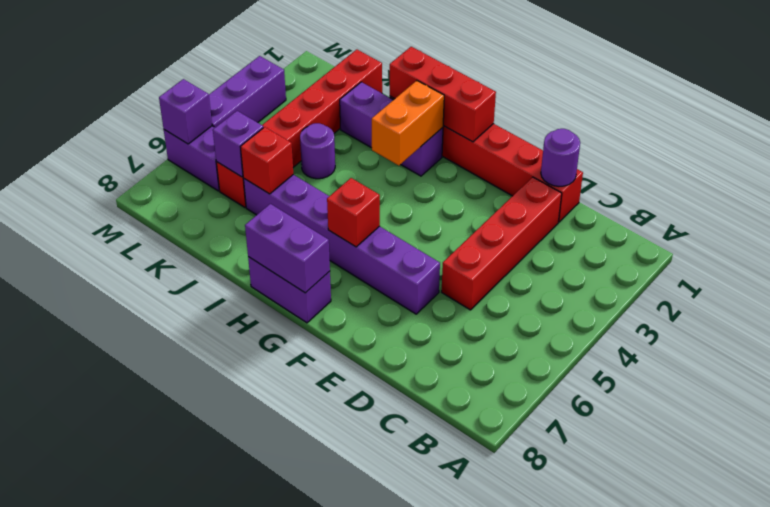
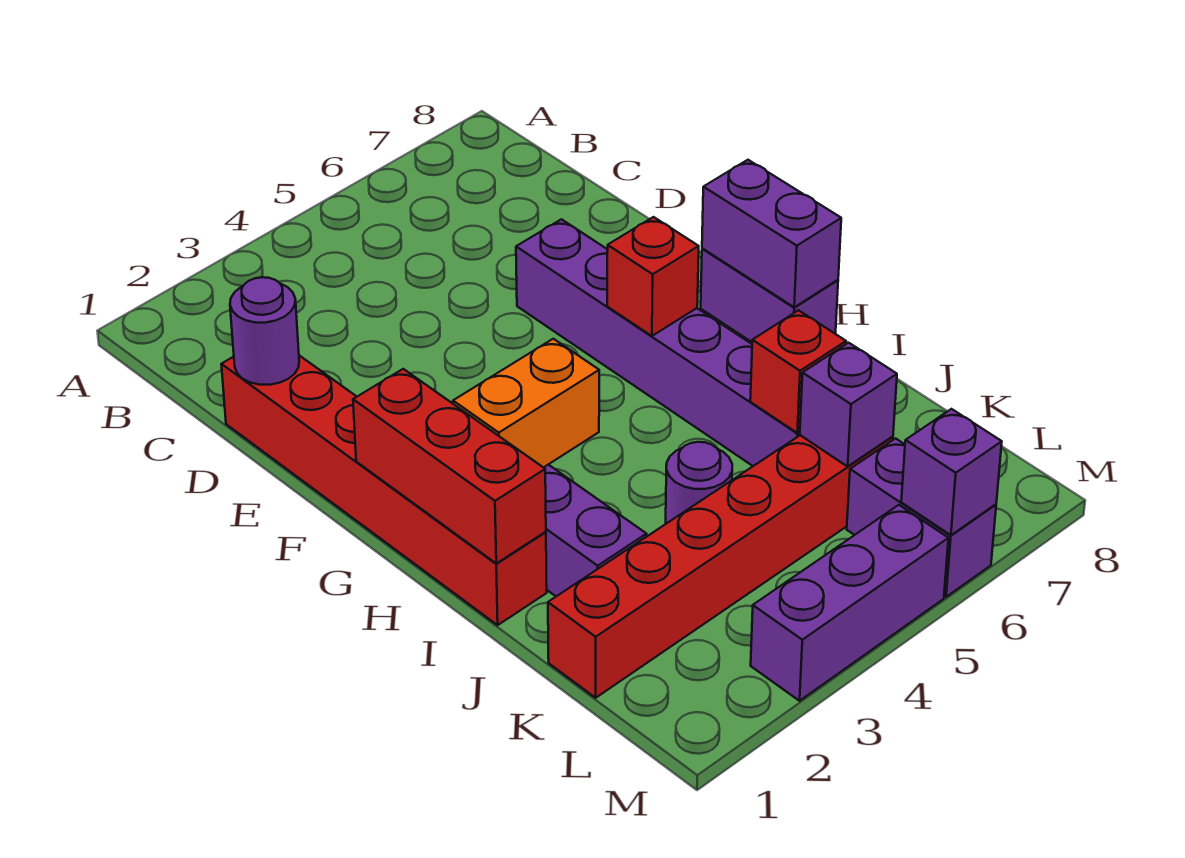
red brick D2:D5 level 1 -> none

